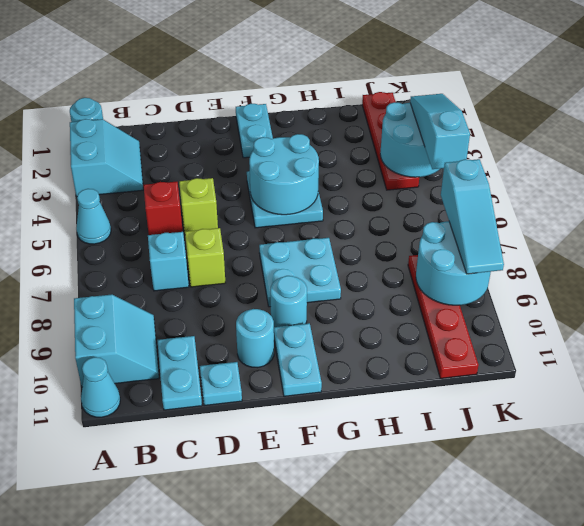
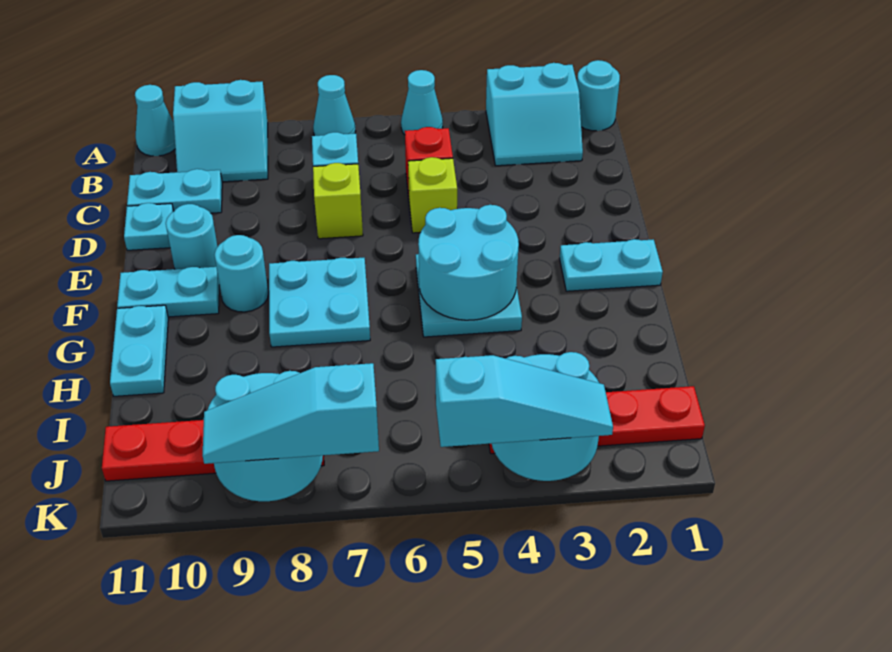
none -> cyan cone A7 level 1
none -> cyan plate G11:H11 level 1

